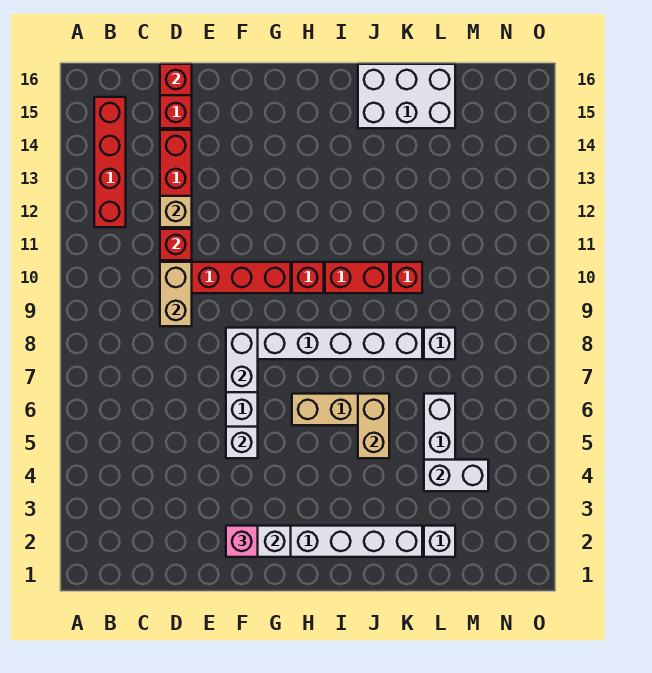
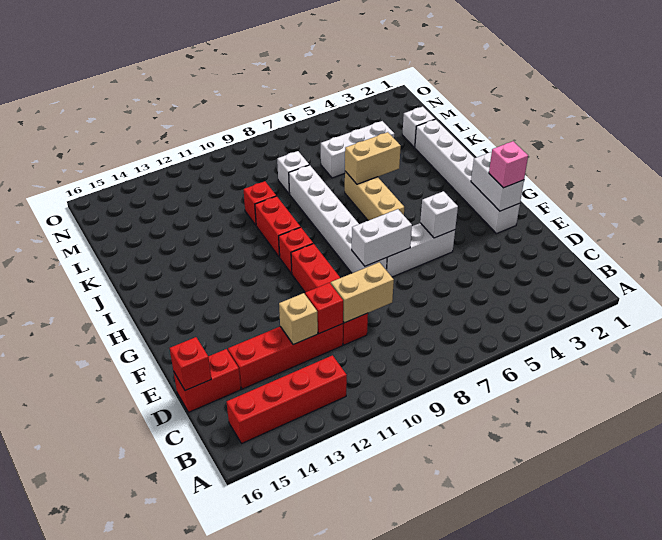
white brick J15:L16 level 1 -> none
white brick L4:M4 level 2 -> none

